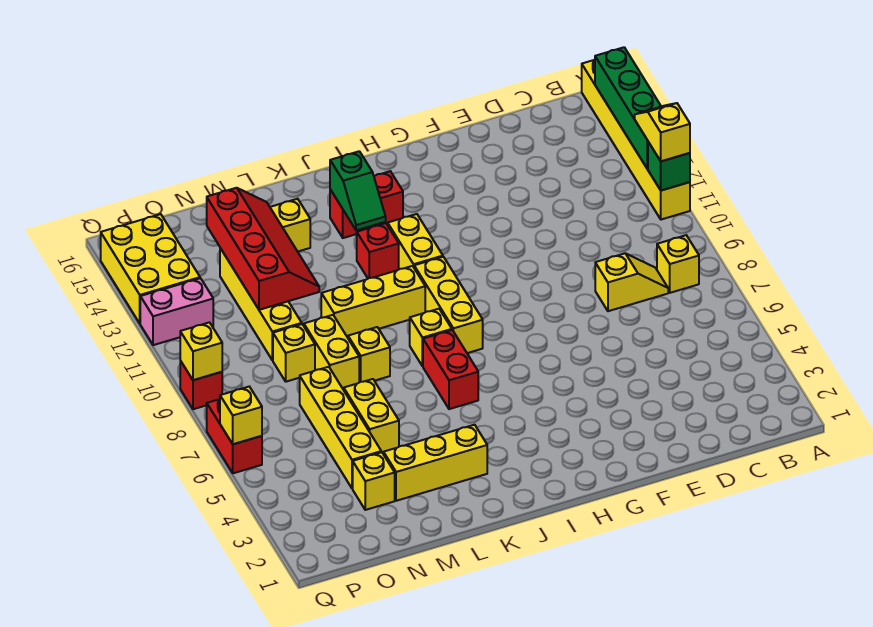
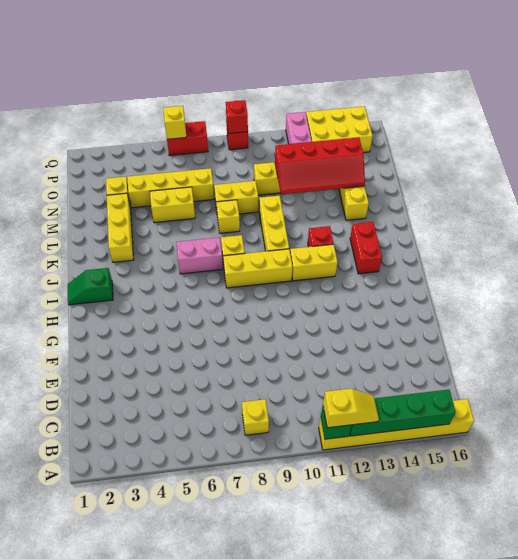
yellow slope C8:D8 level 1 top D -> none
red brick J6:J7 level 1 -> pink brick J6:J7 level 1
green slope J13:J14 level 2 top 14 -> green slope I1:I2 level 1 top 2
yellow brick N9 level 1 -> none
yellow brick Q9 level 2 -> red brick Q9 level 2

